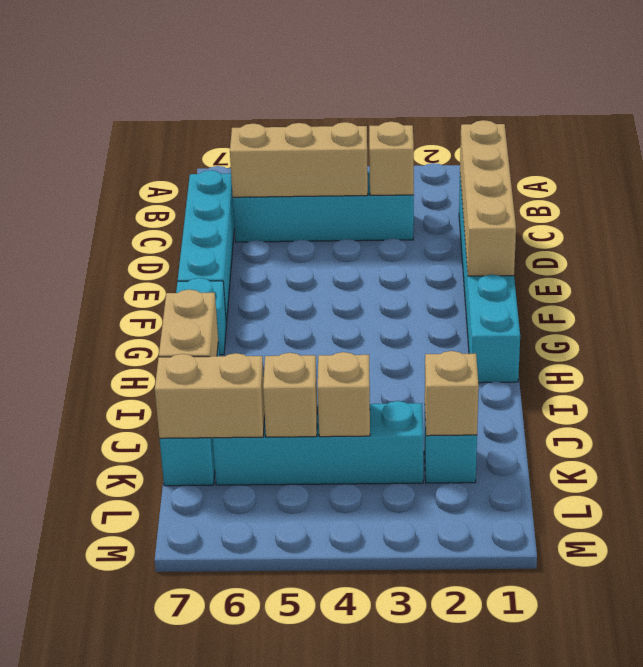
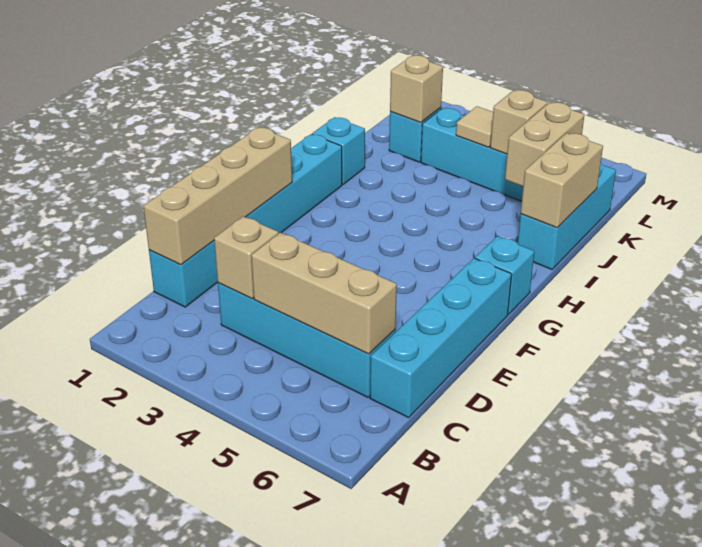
none -> cyan brick I1 level 1
tan brick K4 level 2 -> tan tile K4 level 2
tan brick K6:K7 level 2 -> tan brick J6:K6 level 2

